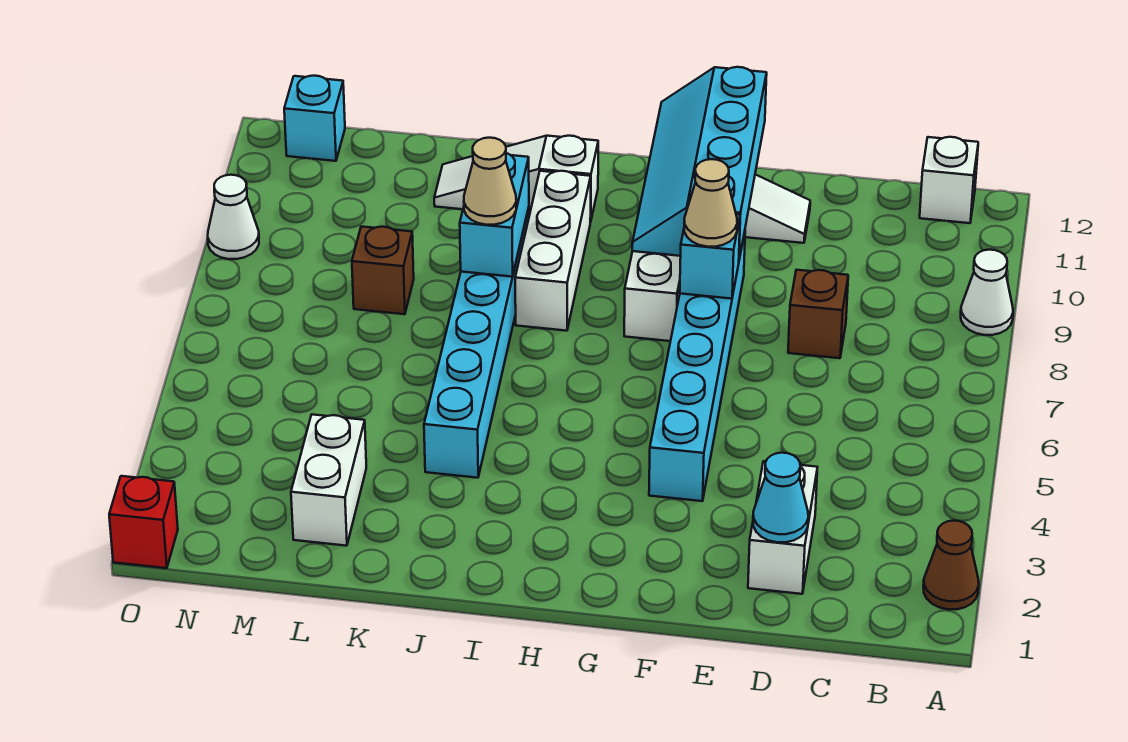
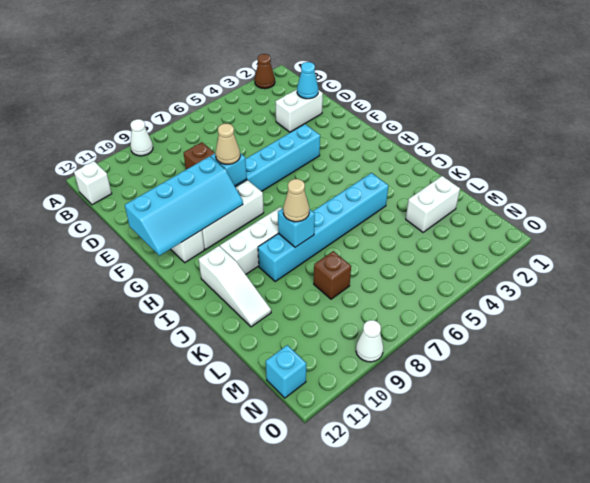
cyan brick J8:J9 level 2 -> cyan brick J8 level 2
red brick O1 level 1 -> none

